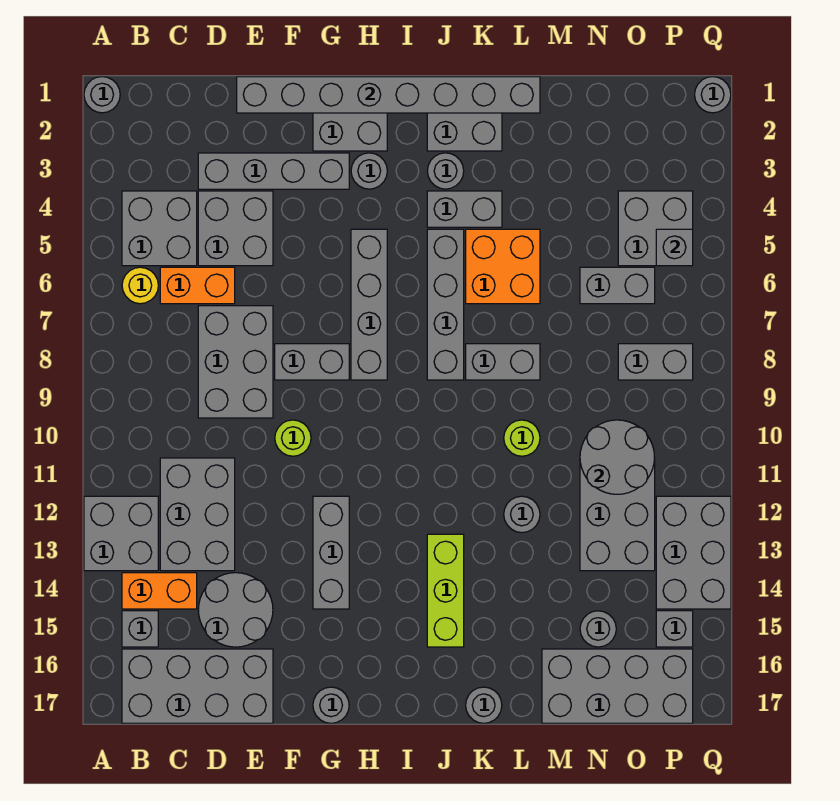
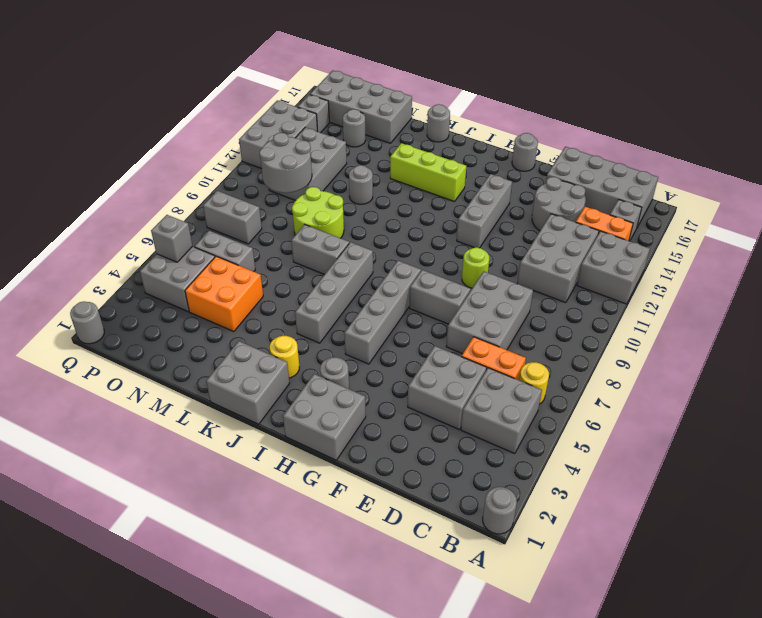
grey brick D3:G3 level 1 -> none
grey brick E1:L1 level 2 -> none
grey round brick J3 level 1 -> yellow round brick J3 level 1
grey brick J4:K4 level 1 -> none
lime brick J13:J15 level 1 -> lime brick I14:K14 level 1
orange brick K5:L6 level 1 -> orange brick M4:N5 level 1
lime round brick L10 level 1 -> lime round brick L9:M10 level 1

